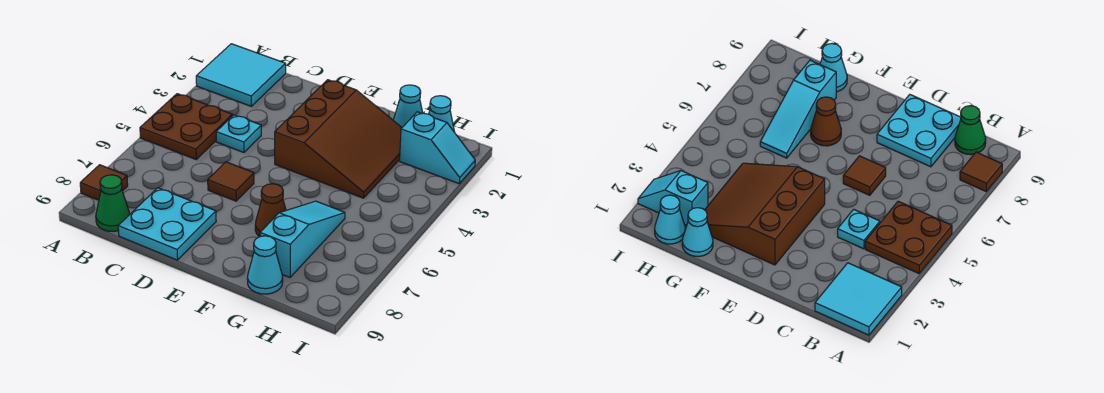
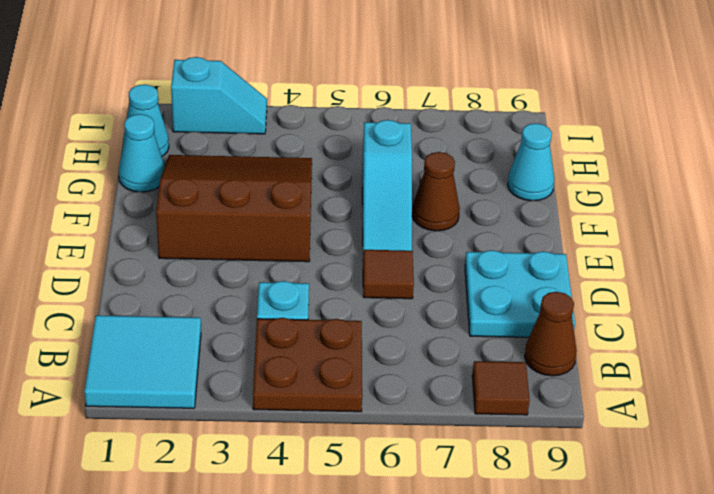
green cone B9 level 1 -> brown cone B9 level 1
cyan slope G6:G8 level 1 top 8 -> cyan slope E6:G6 level 1 top G
cyan slope H2:I2 level 1 top H -> cyan slope I2:I3 level 1 top 2

